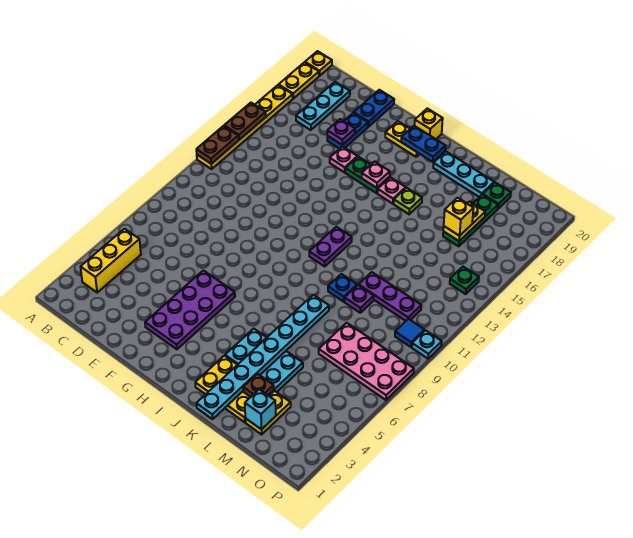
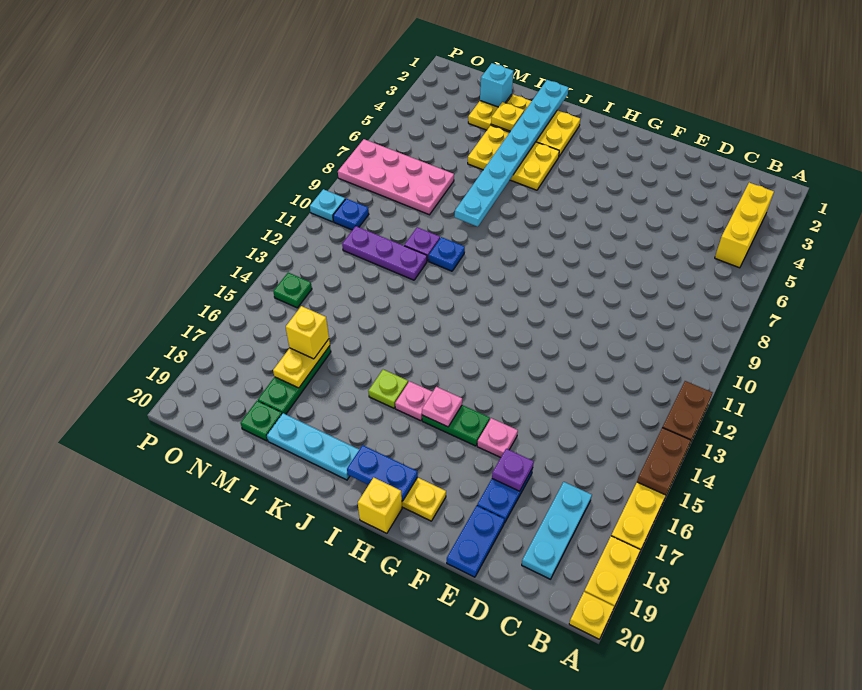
purple plate F3:G6 level 1 -> none
purple plate I11:I12 level 1 -> none
cyan plate J4:L5 level 1 -> yellow plate J4:L5 level 1
brown plate L3 level 2 -> yellow plate L3 level 2
blue tile O10 level 1 -> blue plate O10 level 1

